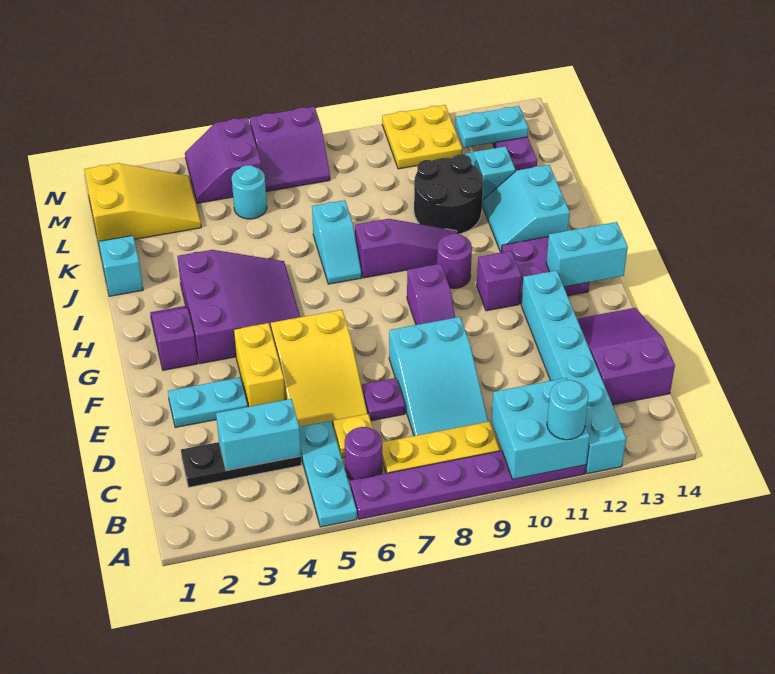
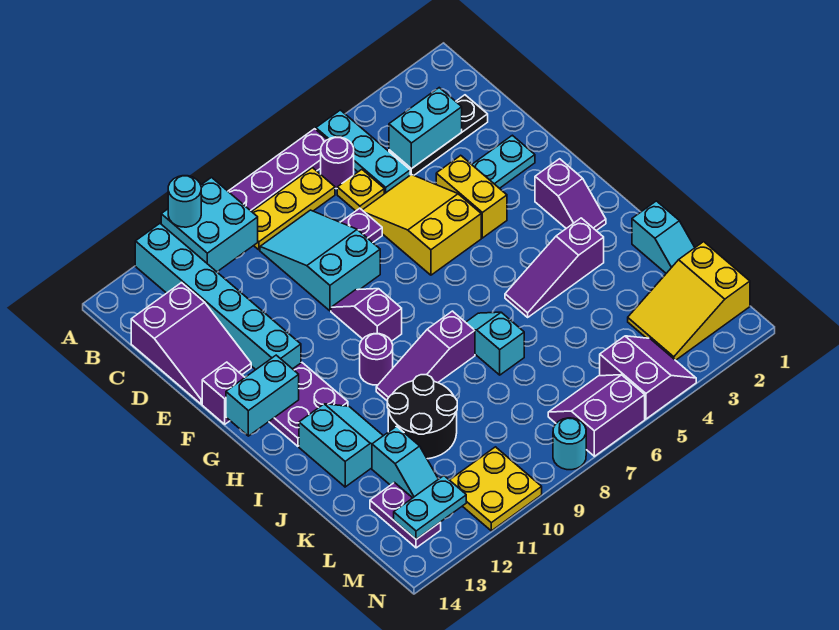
purple slope G3:I5 level 1 top 3 -> purple slope I3:I5 level 1 top 3
purple brick G11 level 1 -> purple brick F14 level 1
cyan round brick L5 level 1 -> cyan round brick N8 level 1

